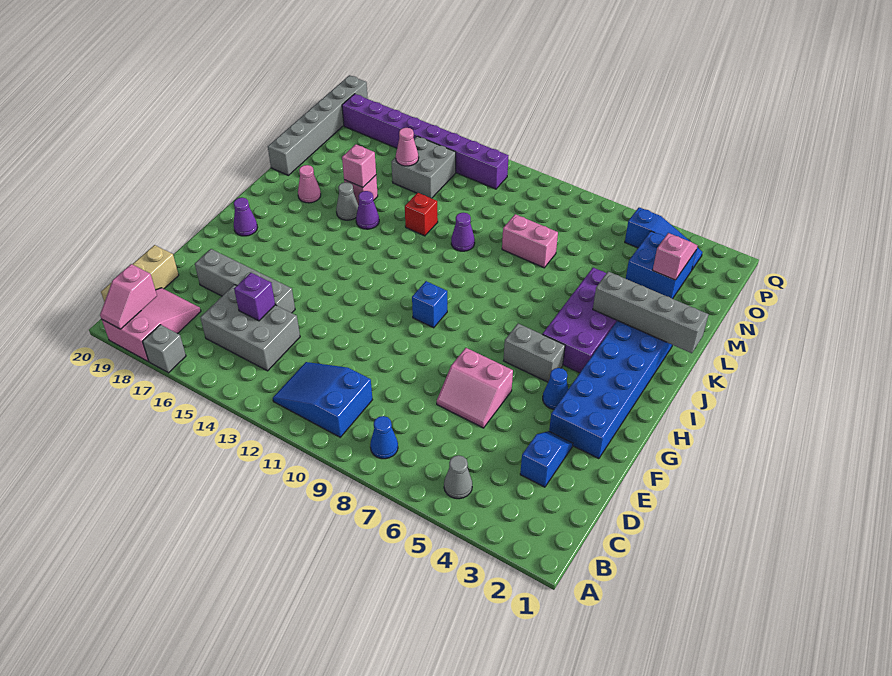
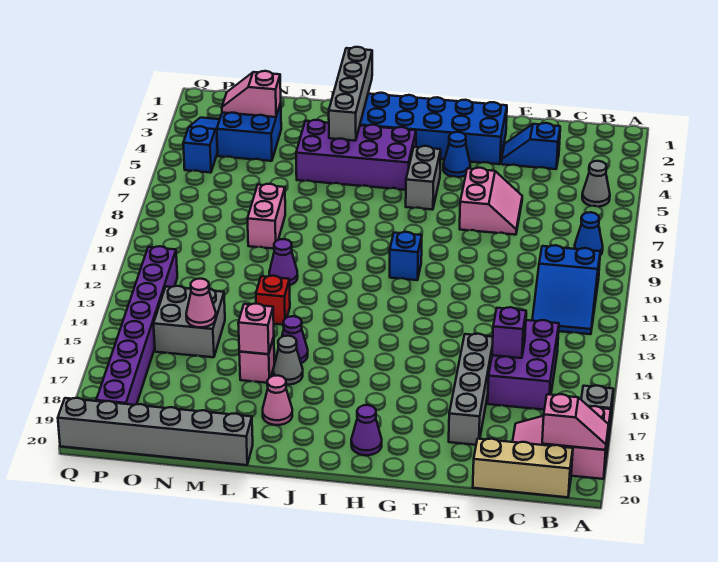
grey brick C14:D16 level 1 -> purple brick C14:D16 level 1

